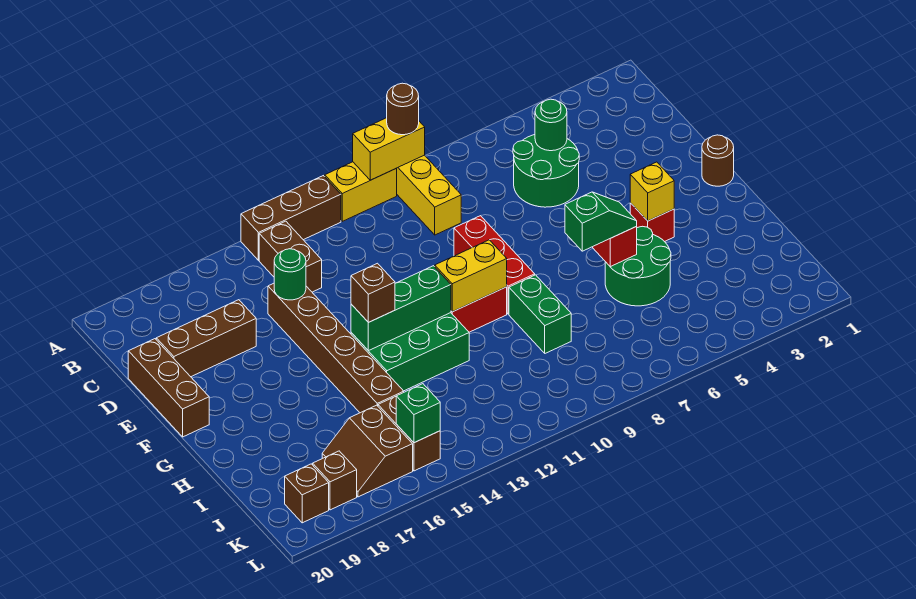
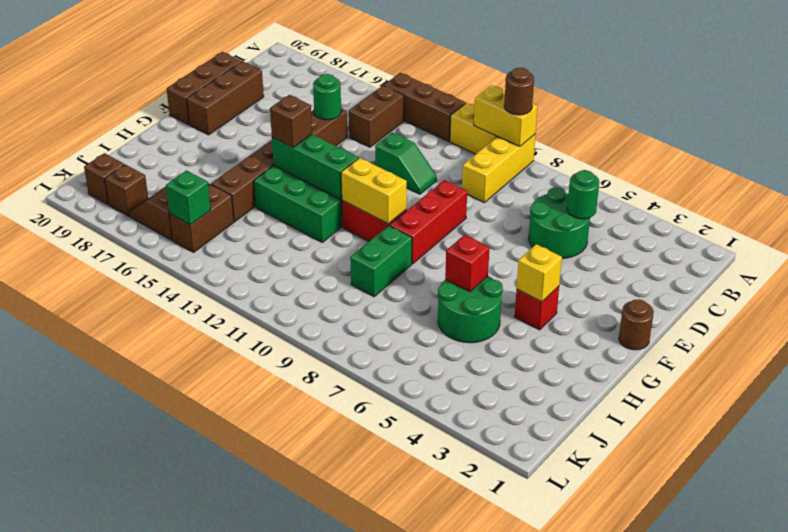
brown brick D17:D19 level 1 -> brown brick D19:F19 level 1
green slope H6:H7 level 3 top 7 -> green slope D11:D12 level 1 top 12

